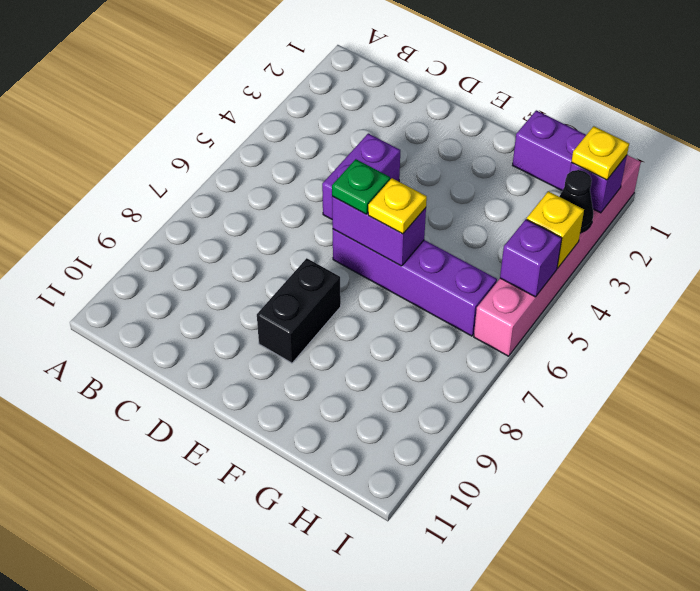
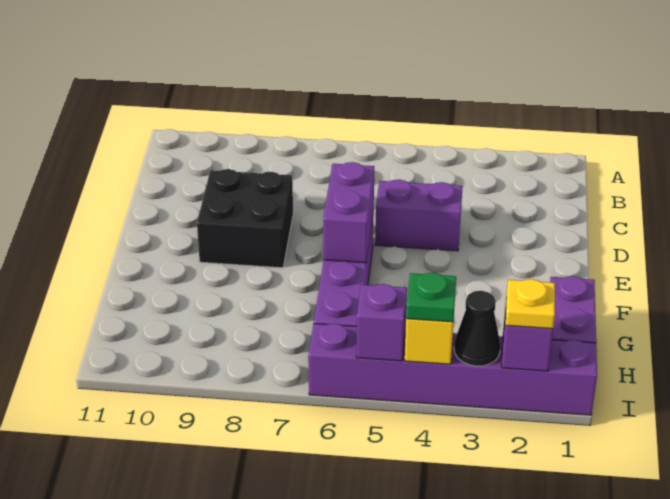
green plate E6 level 3 -> green plate I4 level 3
black brick E8:E9 level 1 -> black brick D8:E9 level 1
yellow plate F6 level 3 -> none
pink brick I1:I6 level 1 -> purple brick I1:I6 level 1

